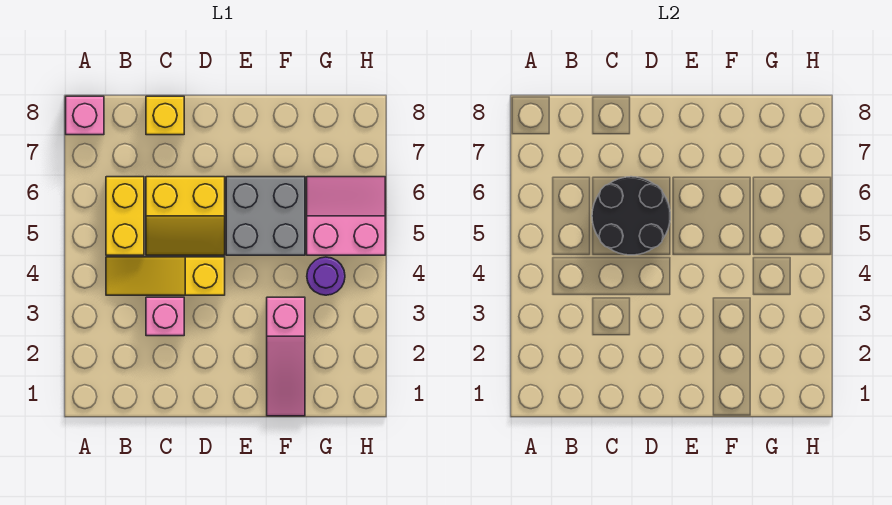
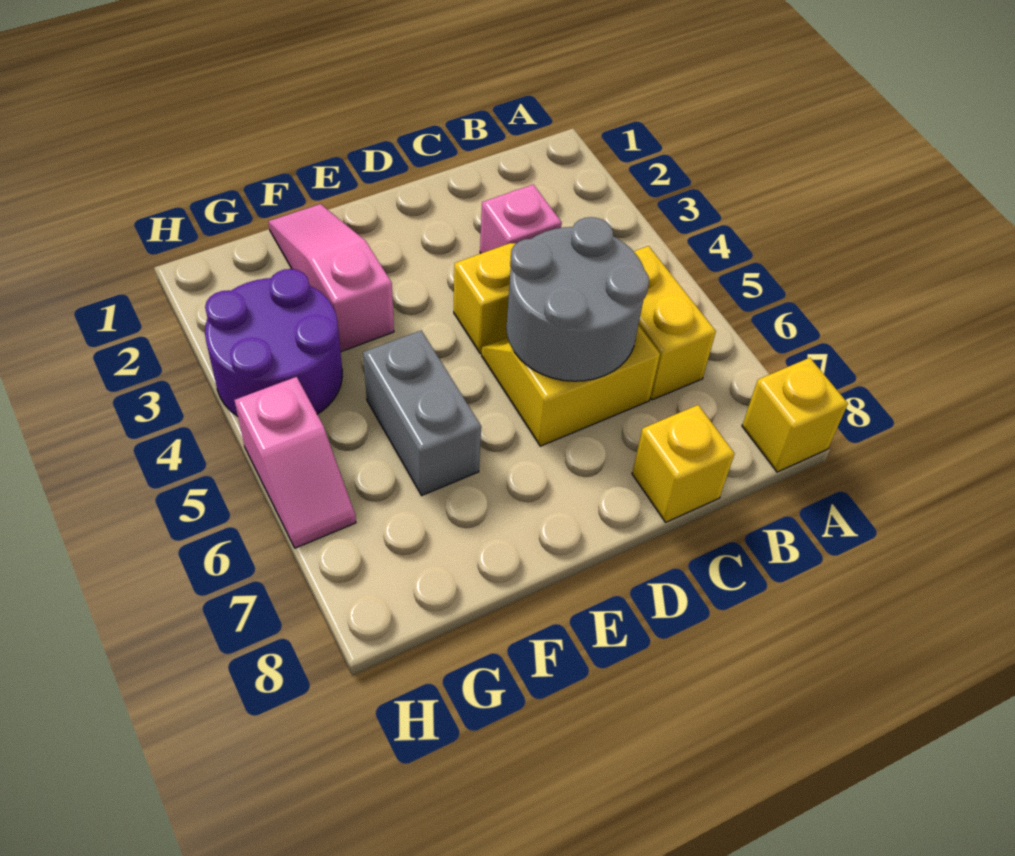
pink brick A8 level 1 -> yellow brick A8 level 1
black round brick C5:D6 level 2 -> grey round brick C5:D6 level 2
grey brick E5:F6 level 1 -> grey brick F5:F6 level 1
purple round brick G4 level 1 -> purple round brick G3:H4 level 1
pink slope G5:H6 level 1 top 5 -> pink slope H5:H6 level 1 top 5

